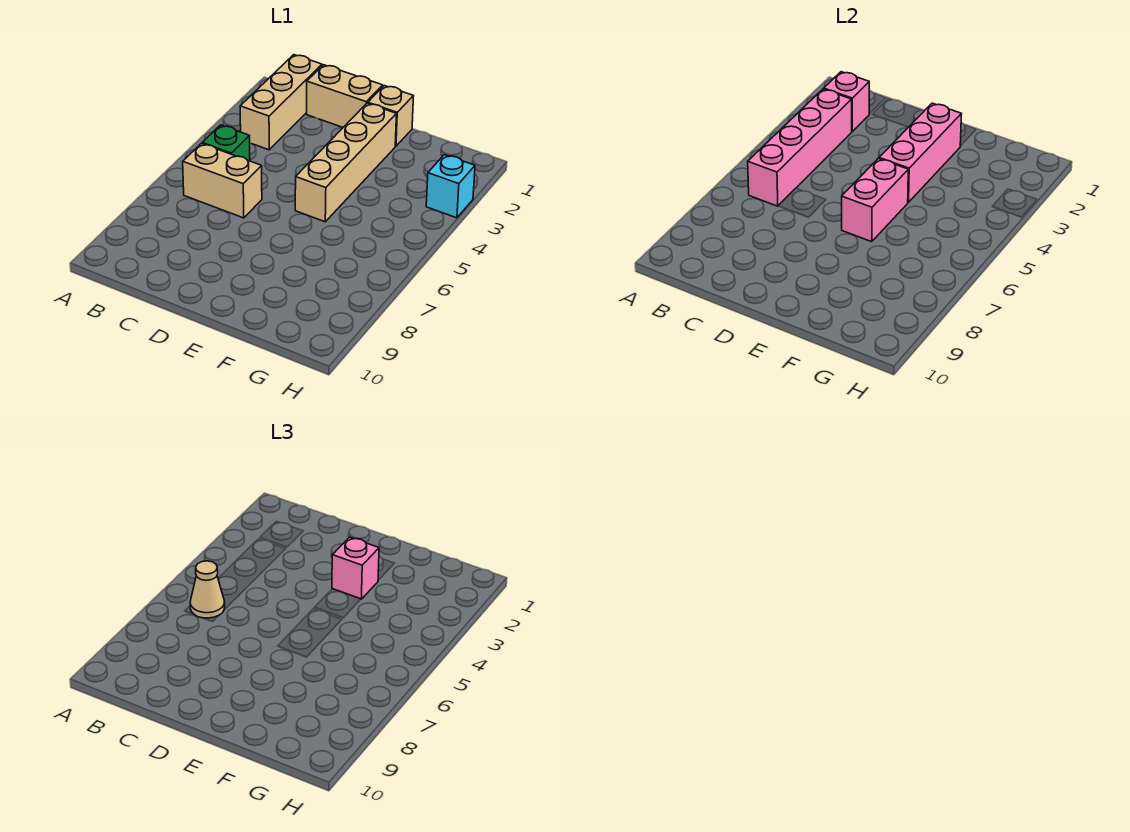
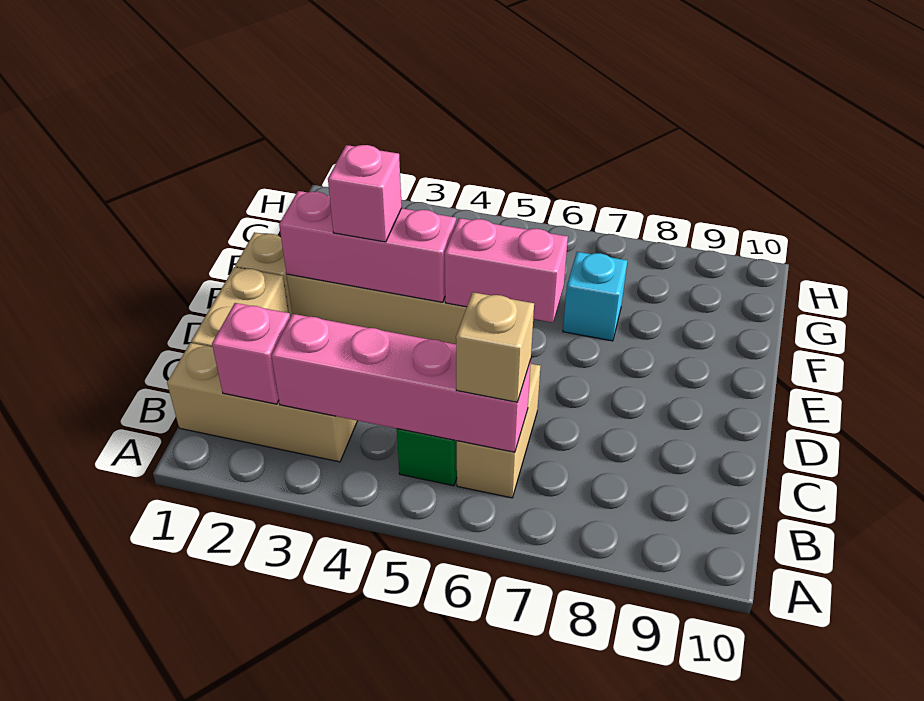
tan cone B6 level 3 -> tan brick B6 level 3
cyan brick H3 level 1 -> cyan brick F7 level 1

